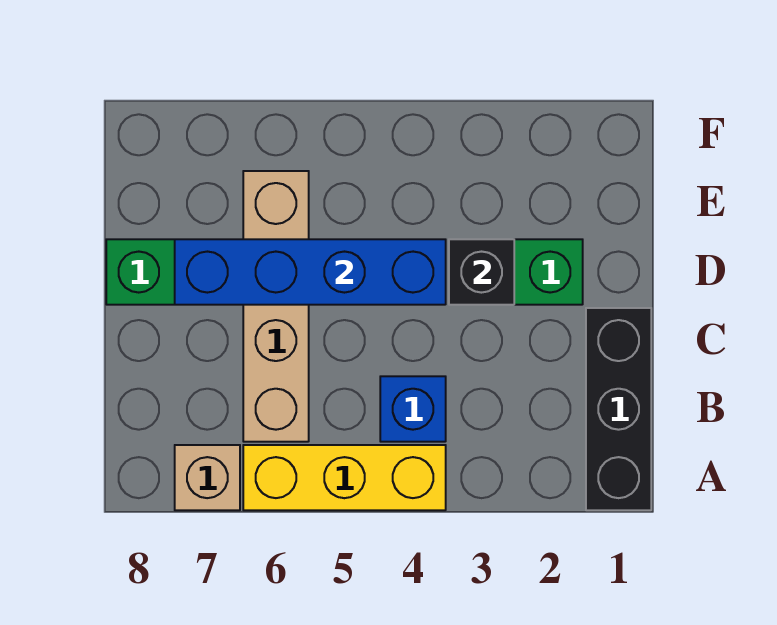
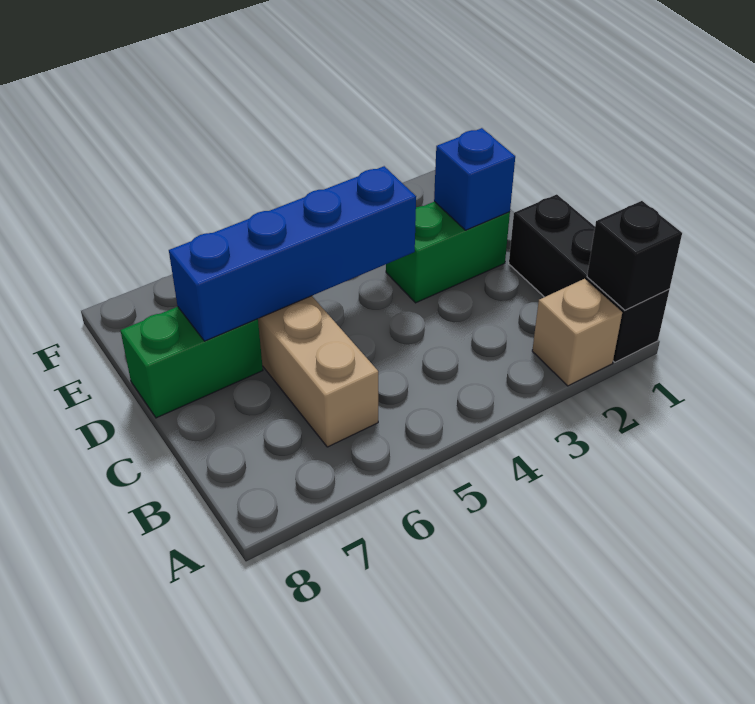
yellow brick A4:A6 level 1 -> none
tan brick A7 level 1 -> tan brick A2 level 1
blue brick B4 level 1 -> blue brick D2 level 2
black brick D3 level 2 -> black brick A1 level 2

